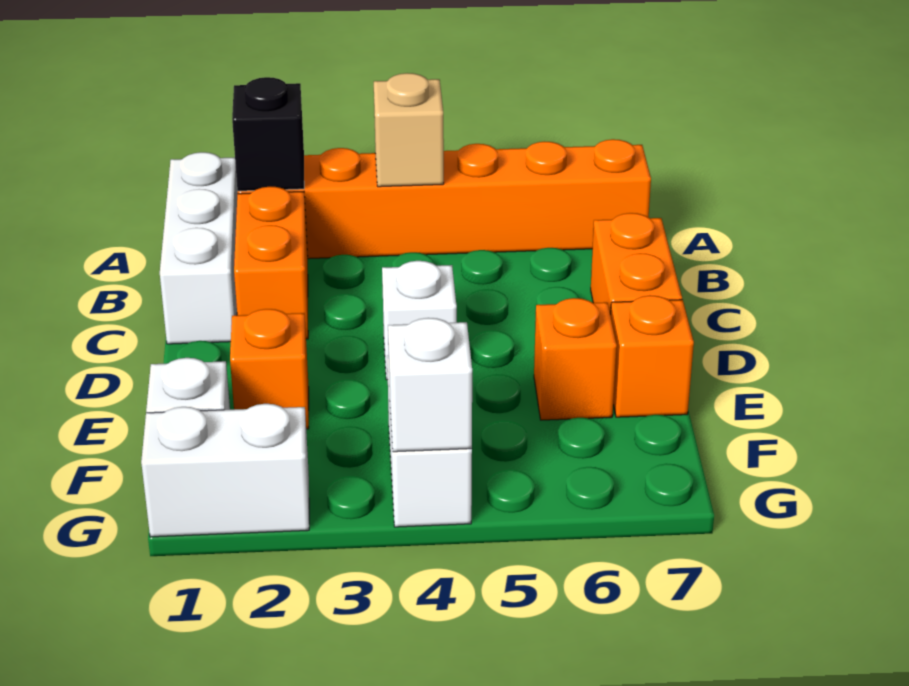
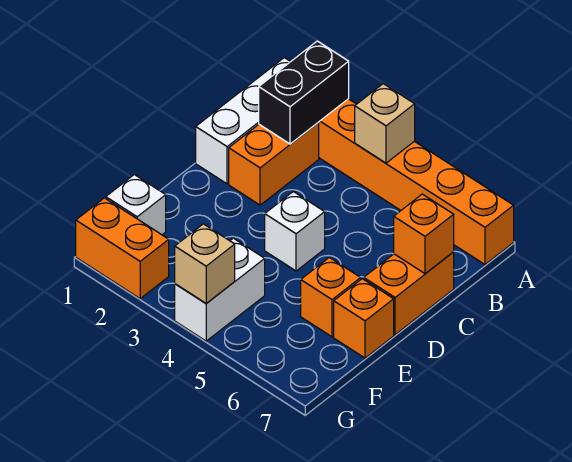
black brick A2 level 2 -> black brick A2:B2 level 2
orange brick E2 level 1 -> orange brick C7 level 2
white brick G1:G2 level 1 -> orange brick G1:G2 level 1
white brick G4 level 2 -> tan brick G4 level 2

